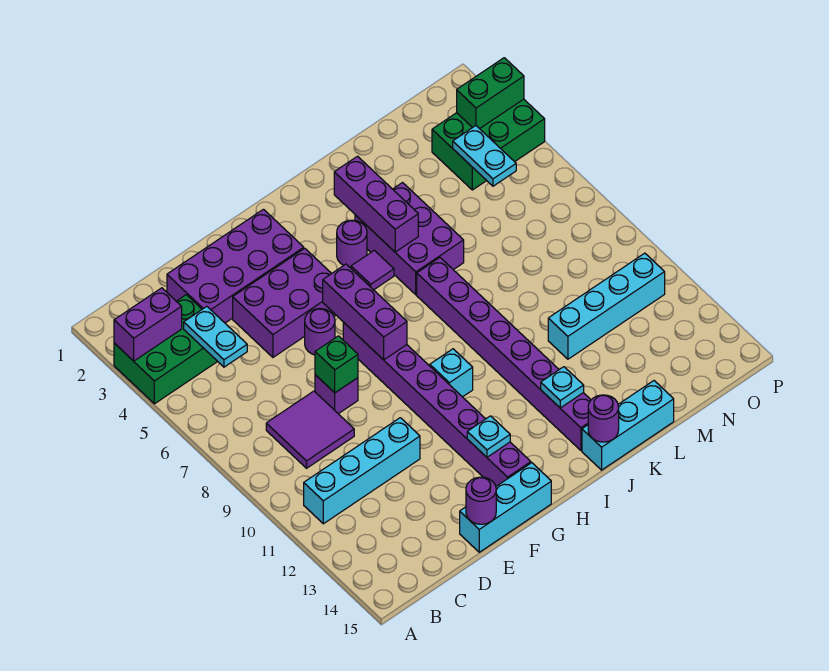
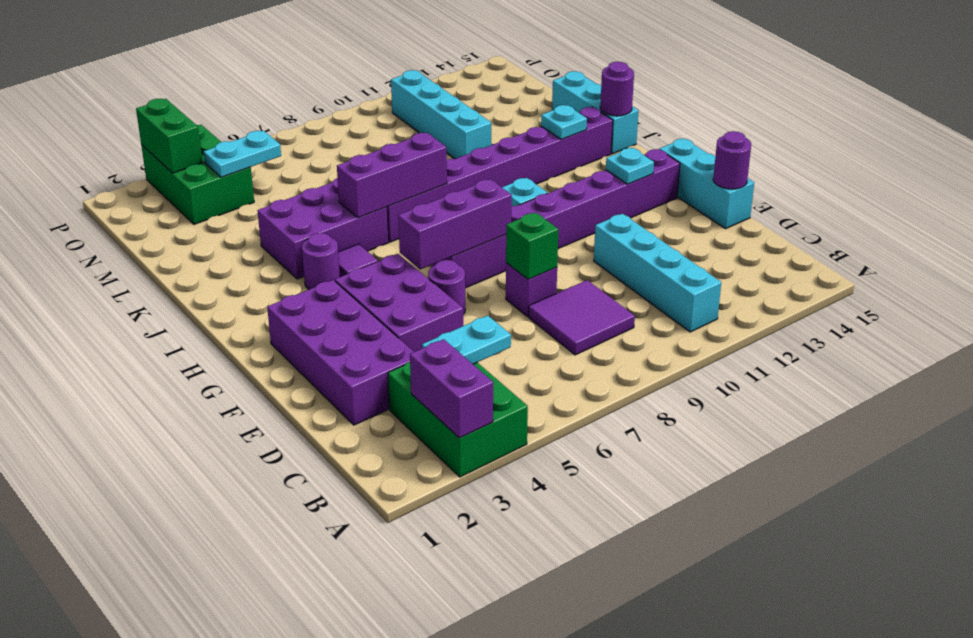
purple brick J3:J5 level 2 -> purple brick J6:J8 level 2

